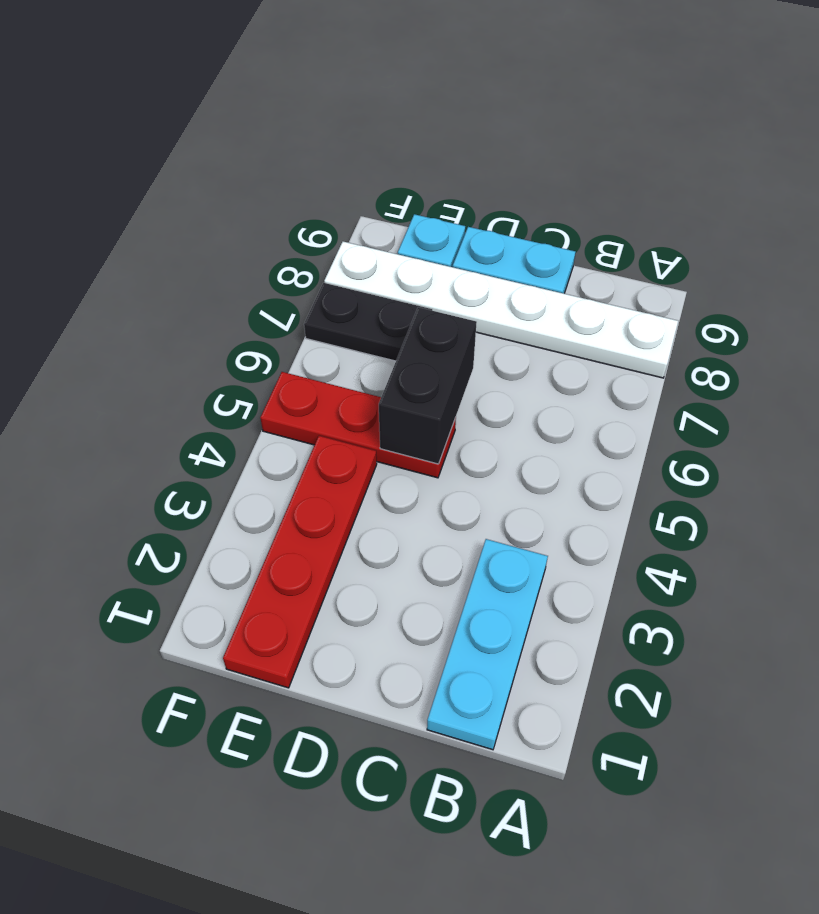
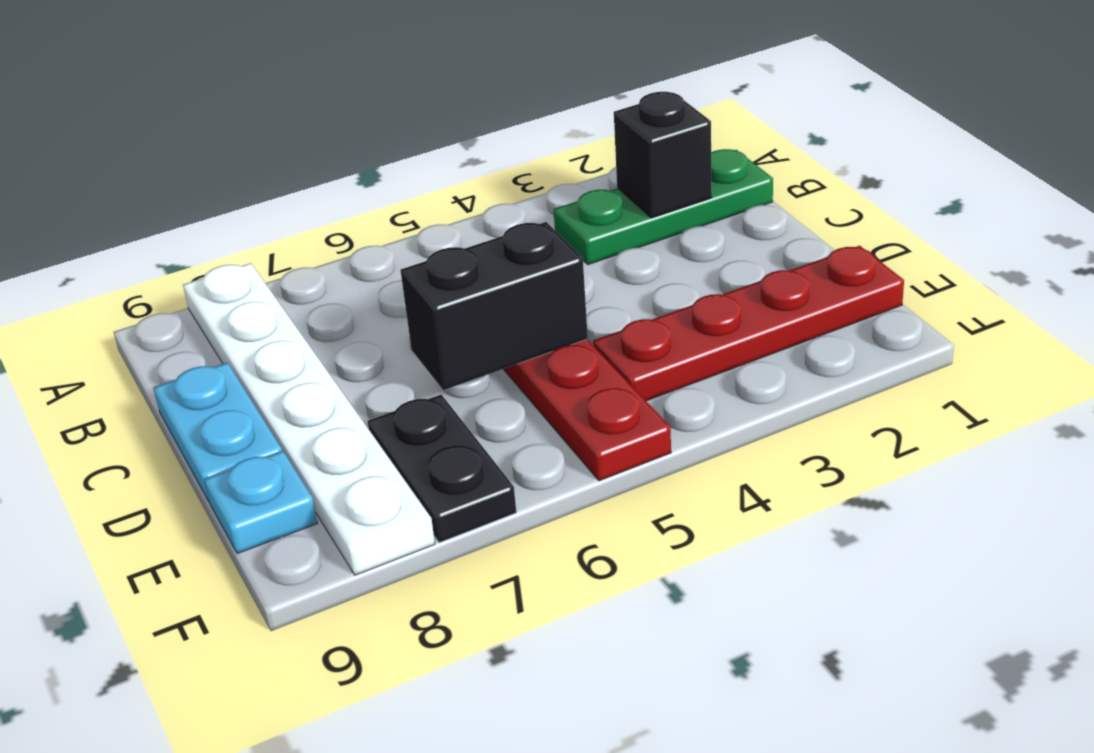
cyan plate B1:B3 level 1 -> green plate B1:B3 level 1
none -> black brick B2 level 2

